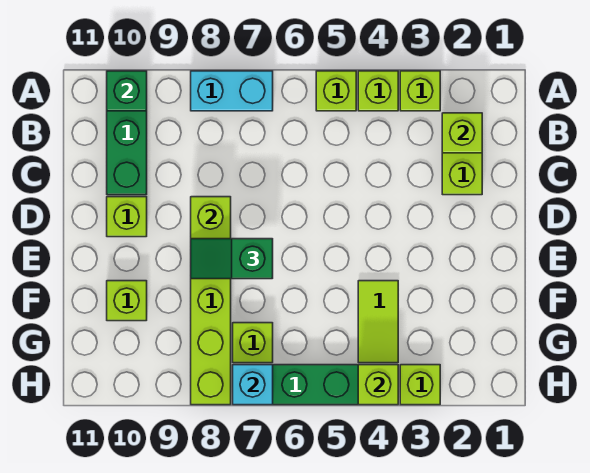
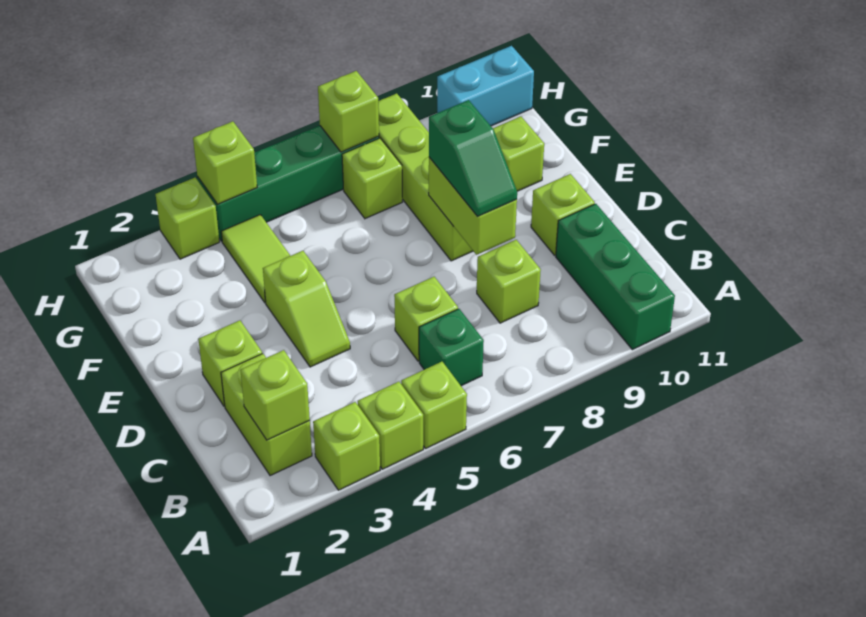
cyan brick A7:A8 level 1 -> cyan brick H10:H11 level 1
green brick A10 level 2 -> green brick B6 level 1
none -> lime brick C6 level 1
none -> lime brick C8 level 1
none -> lime brick D2 level 1
none -> lime slope D4:E4 level 1 top E
green slope E7:E8 level 3 top 7 -> green slope D8:E8 level 3 top E
cyan brick H7 level 2 -> lime brick H7 level 2

